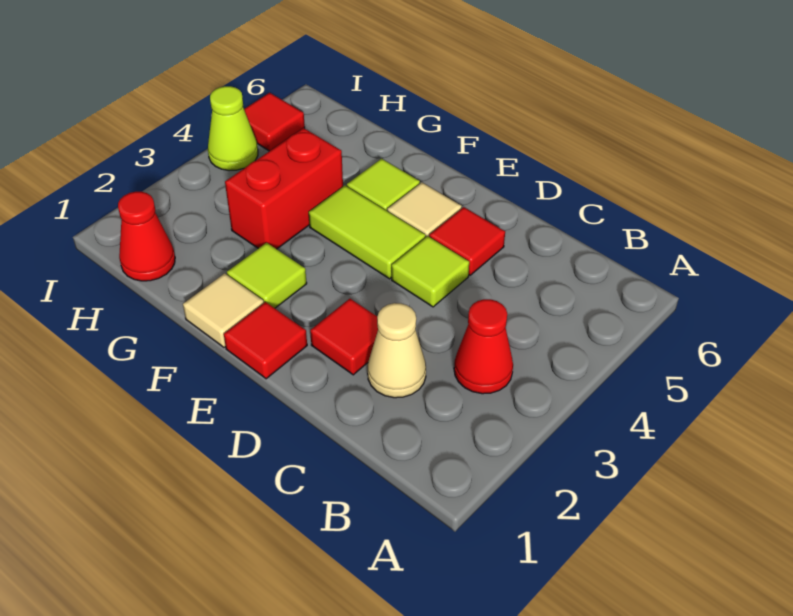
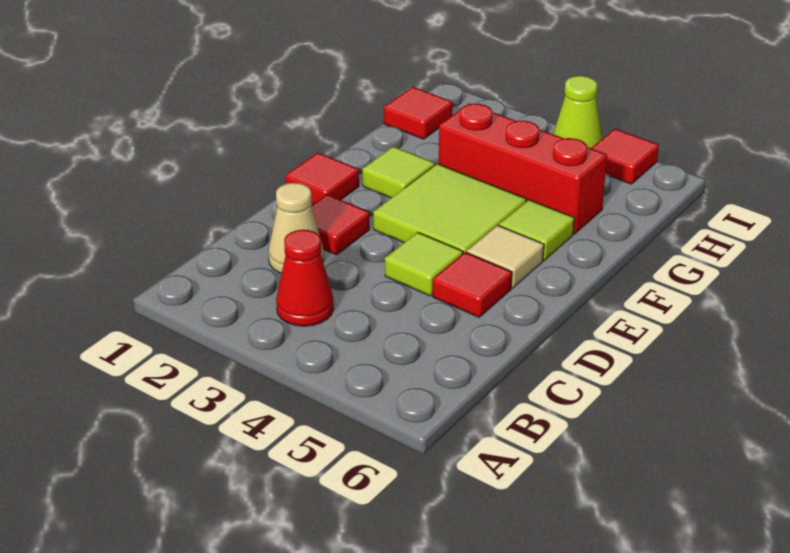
lime tile E4:F4 level 1 -> lime tile E3:F4 level 1
tan tile F1 level 1 -> none
red brick G3:G4 level 1 -> red brick G3:G5 level 1
red cone H1 level 1 -> red tile H1 level 1

